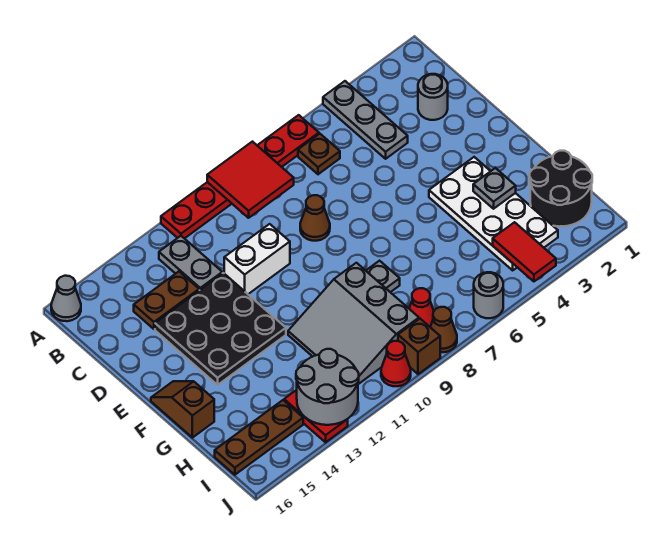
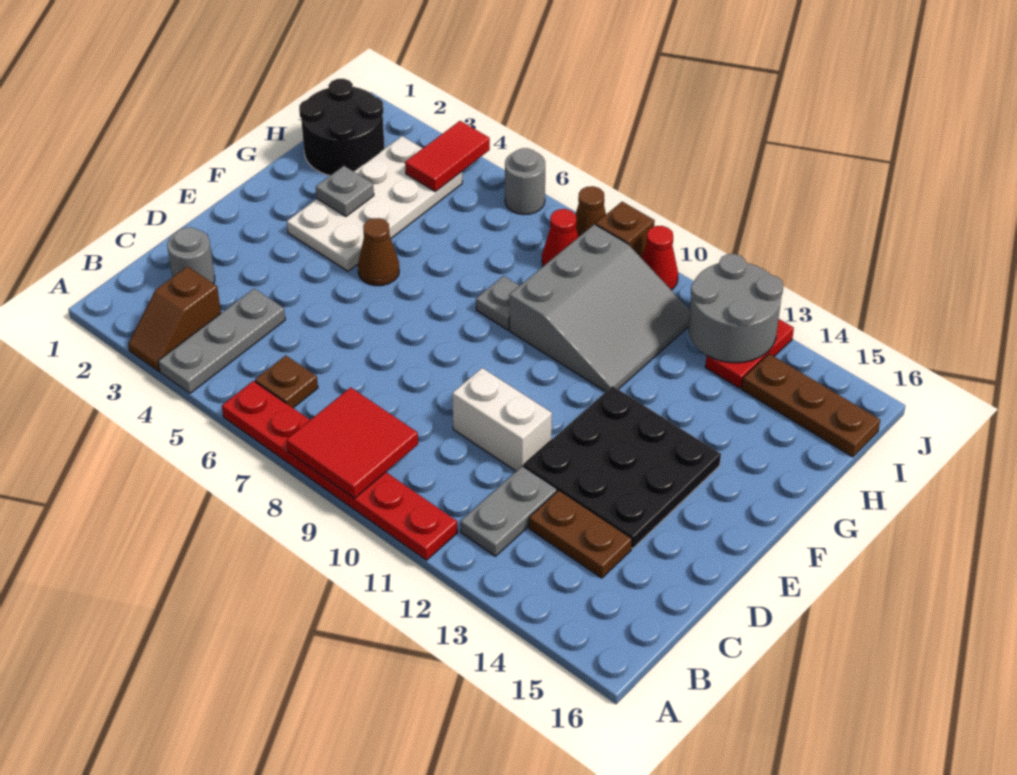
grey cone A16 level 1 -> none
brown cone D8 level 1 -> brown cone F5 level 1
brown slope F16:G16 level 1 top G -> brown slope A3:B3 level 1 top B

